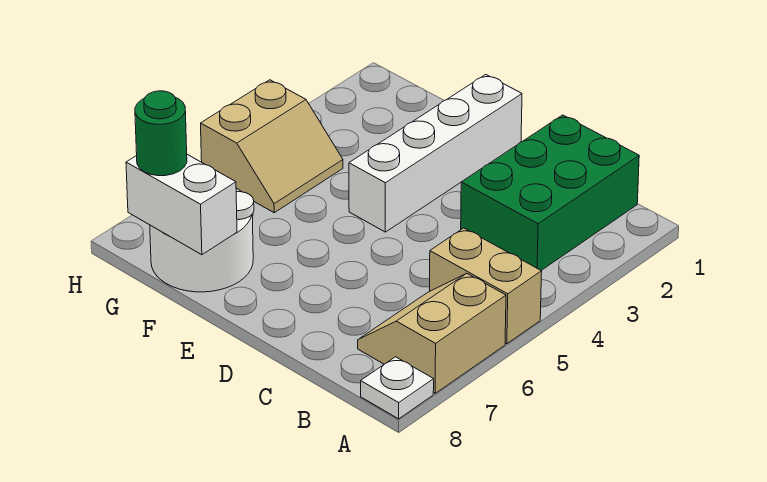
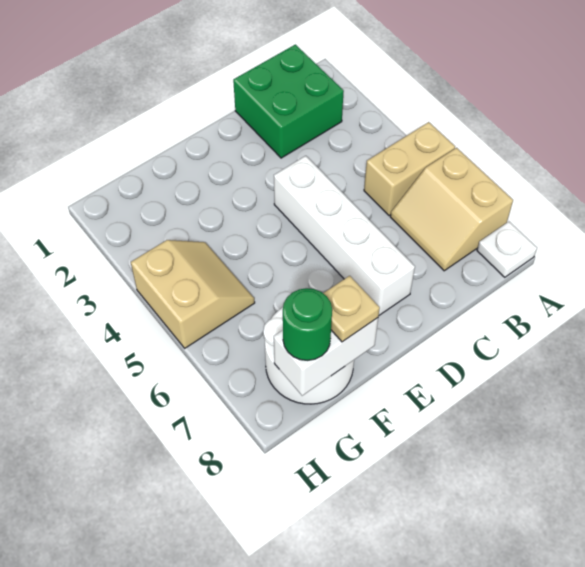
green brick B1:C3 level 1 -> green brick B1:C2 level 1
white brick E1:E4 level 1 -> white brick D4:D7 level 1
none -> tan plate F8 level 3

